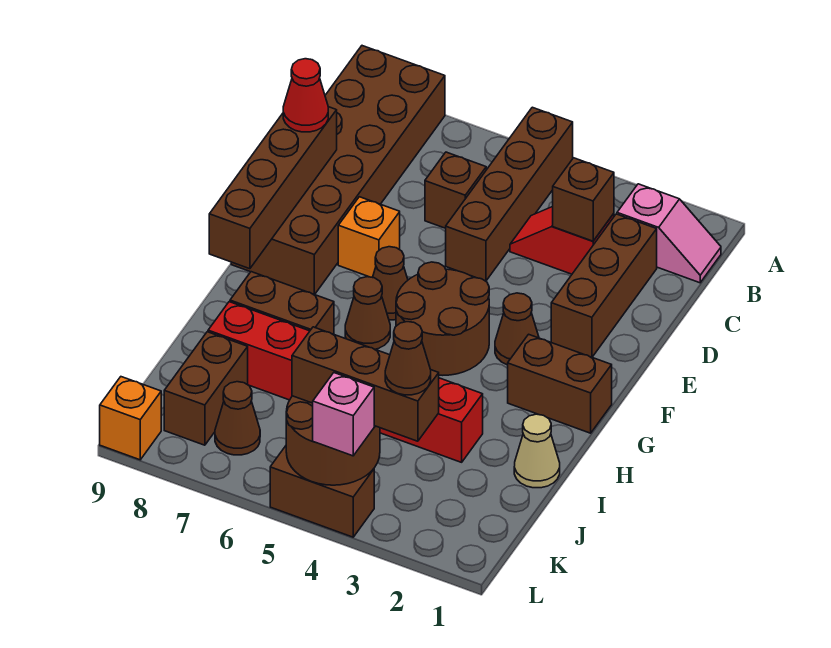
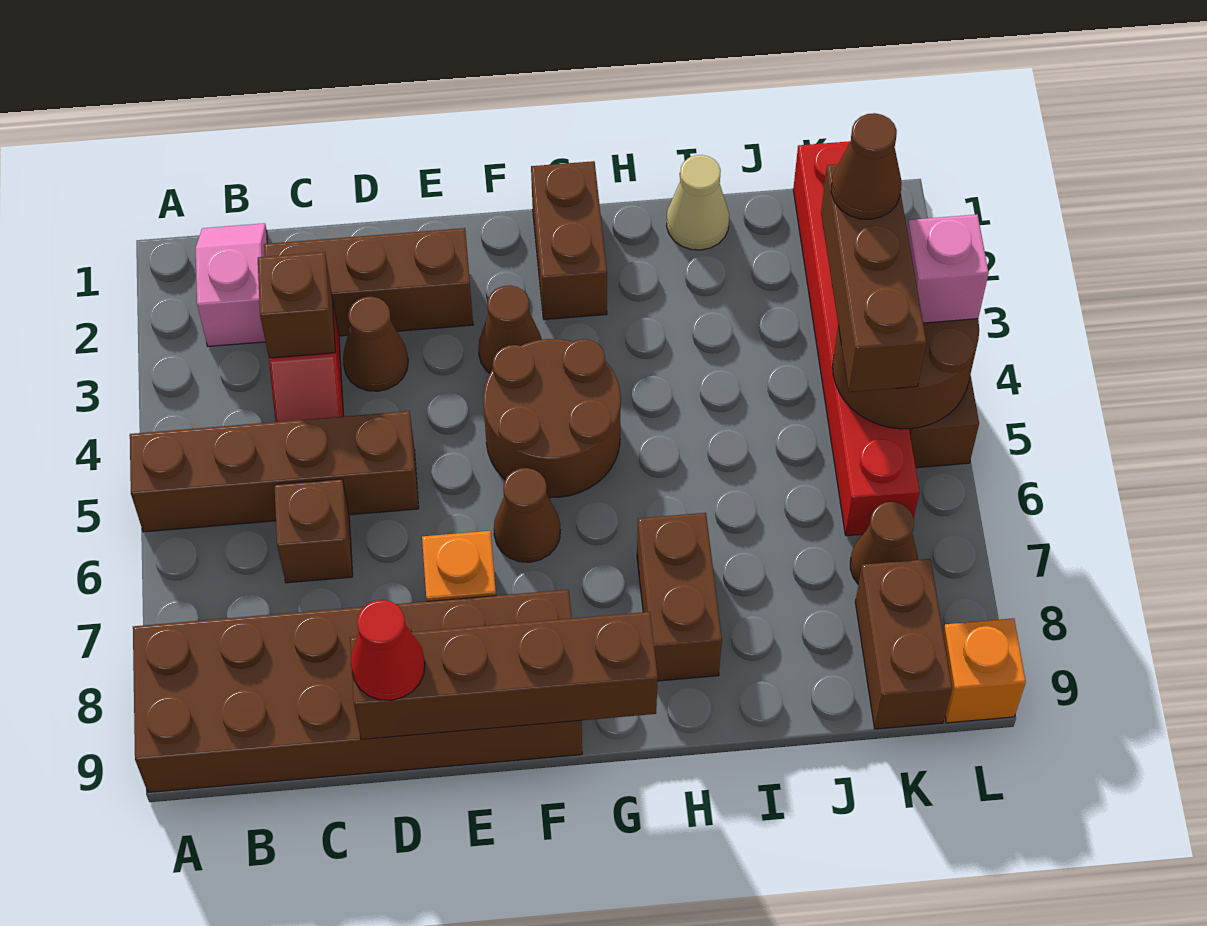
brown cone G6 level 1 -> brown cone D3 level 1
red brick I3:I8 level 1 -> red brick K1:K6 level 1
brown brick J8:K8 level 1 -> brown brick K8:K9 level 1

